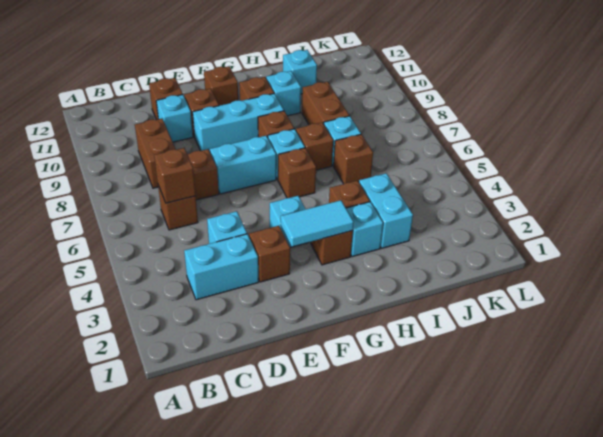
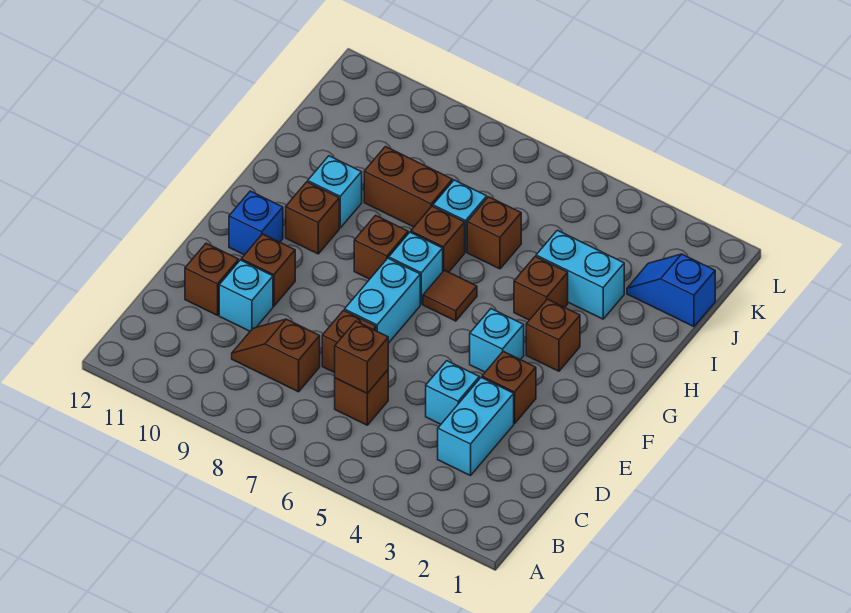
brown brick C8:C9 level 1 -> brown slope C8:C9 level 1 top 8
cyan brick E9:G9 level 1 -> none
cyan tile F3:G3 level 2 -> none
brown brick F11 level 1 -> blue brick F11 level 1
brown brick G6 level 1 -> brown tile G6 level 1
cyan brick H3 level 1 -> none
cyan brick I11 level 1 -> none
none -> blue slope J1:J2 level 1 top 1

